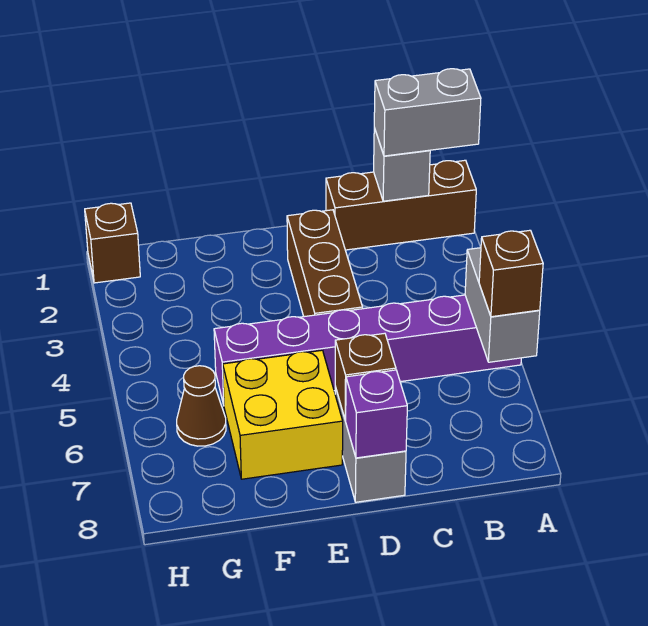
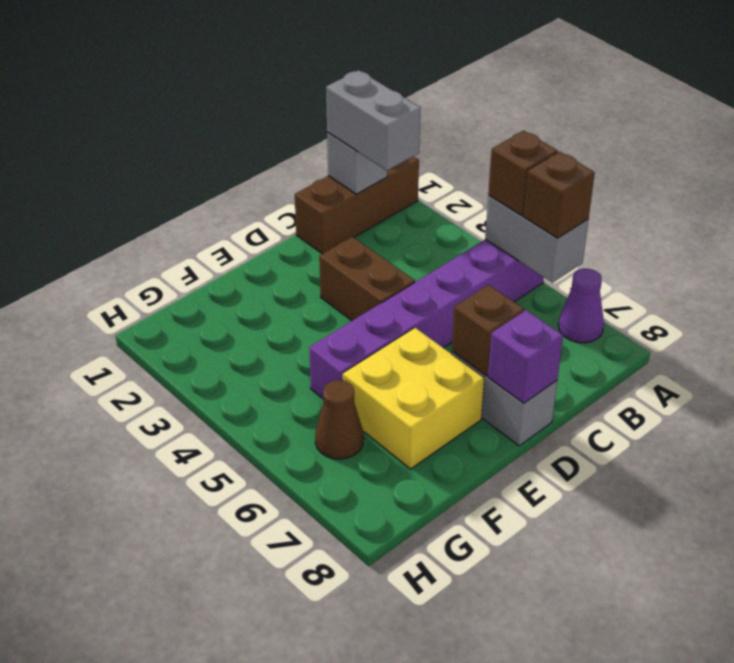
grey brick A1:B1 level 3 -> grey brick B1:B2 level 3
none -> purple cone A7 level 1
brown brick D2:D4 level 1 -> brown brick D3:D4 level 1
brown brick H1 level 1 -> brown brick A5 level 3

